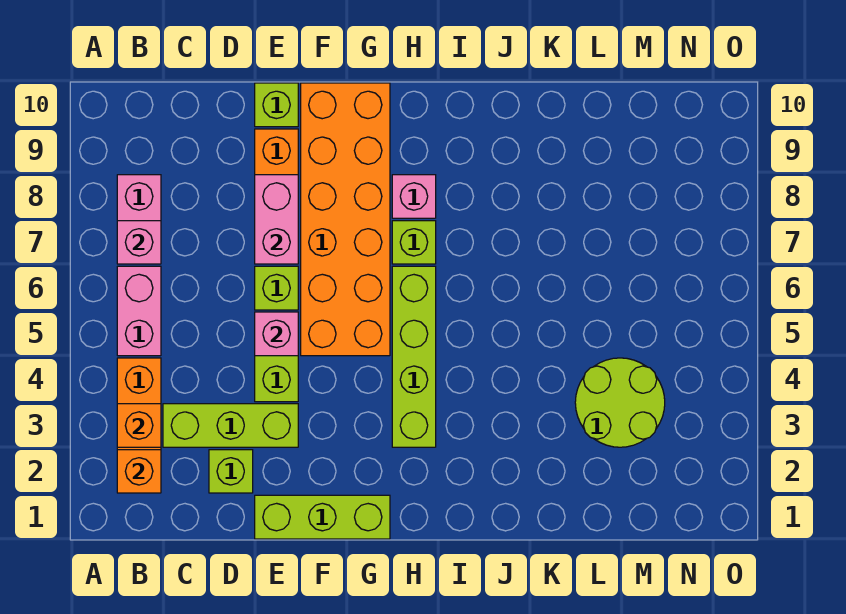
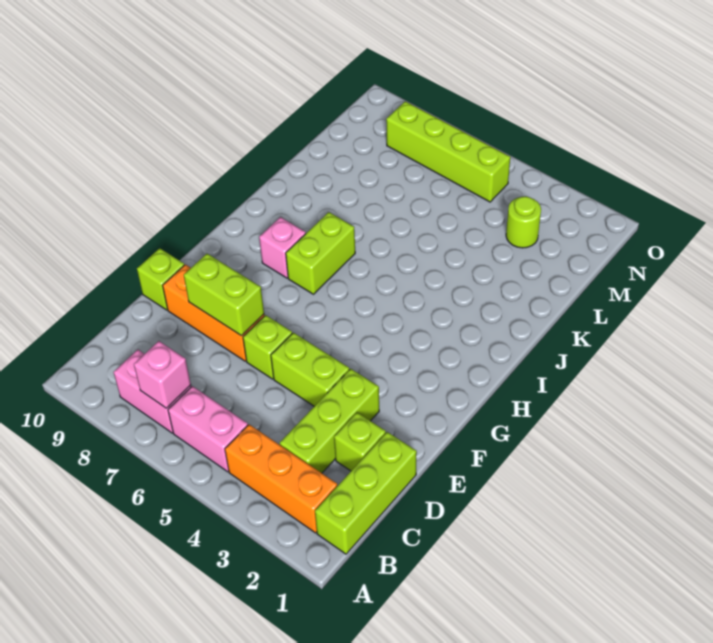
orange brick B2 level 2 -> none
orange brick B3 level 2 -> none
lime brick E1:G1 level 1 -> lime brick B1:D1 level 1
pink brick E5 level 2 -> none
pink brick E7:E8 level 2 -> lime brick E7:E8 level 2
orange brick F5:G10 level 1 -> none
lime brick H3:H6 level 1 -> lime brick N5:N8 level 1
lime brick H7 level 1 -> lime brick H7:I7 level 1
lime round brick L3:M4 level 1 -> lime round brick M3 level 1

